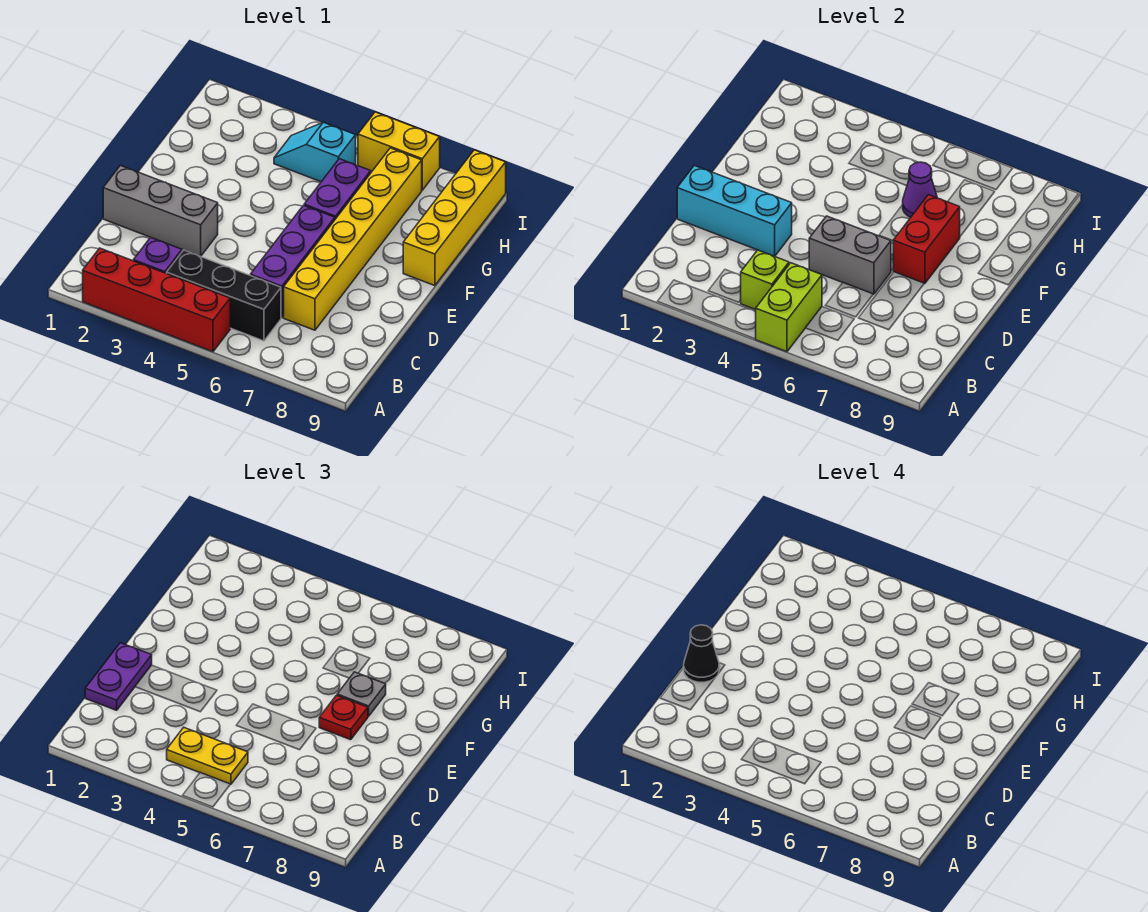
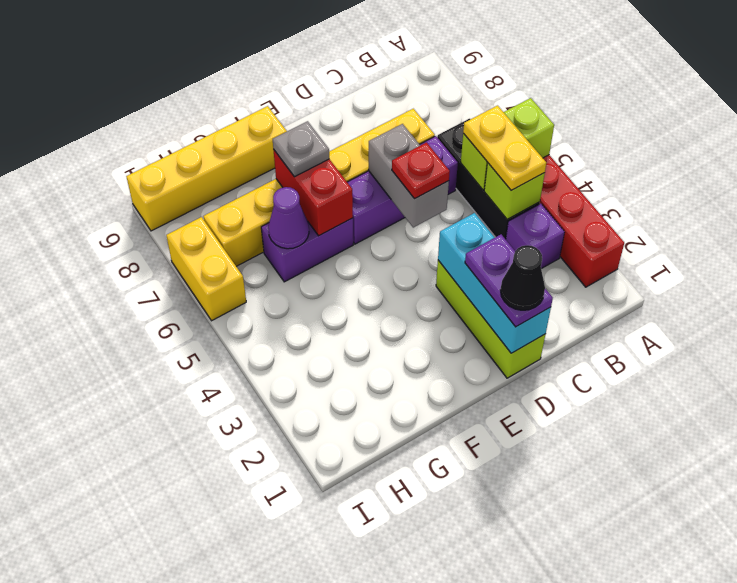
purple plate C1:D1 level 3 -> purple plate D1:D2 level 3
grey brick D1:D3 level 1 -> lime brick D1:D3 level 1
red brick E7:F7 level 2 -> red brick F6:F7 level 2
red plate E7 level 3 -> red plate D5 level 3
cyan slope H4:H5 level 1 top 5 -> none

